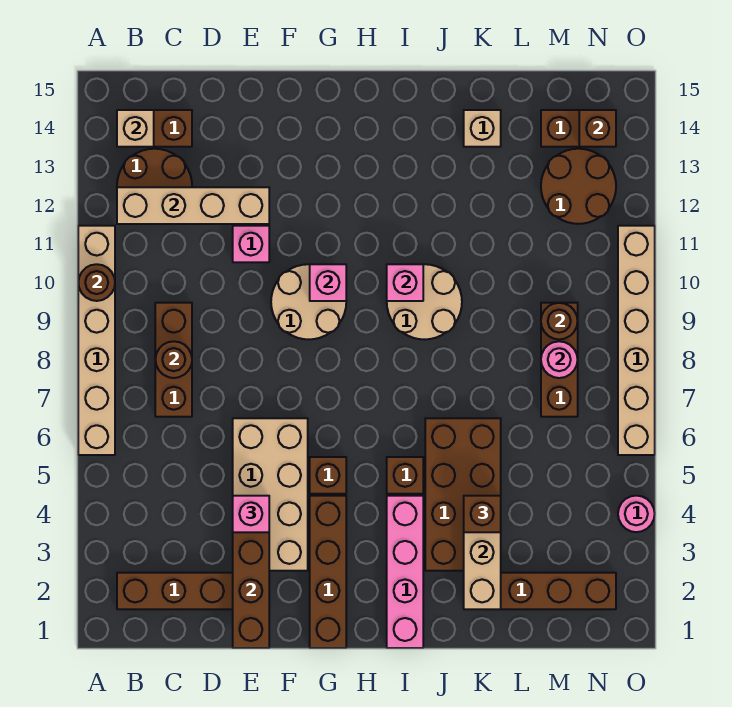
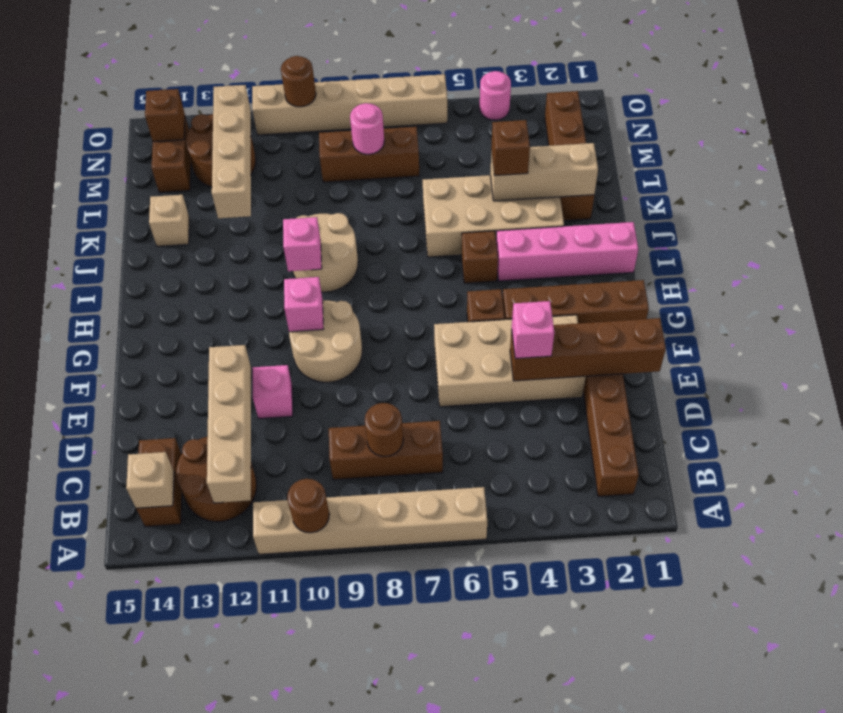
brown brick J3:K6 level 1 -> tan brick J3:K6 level 1
none -> tan brick K12:N12 level 2
brown round brick M9 level 2 -> brown round brick O10 level 2

